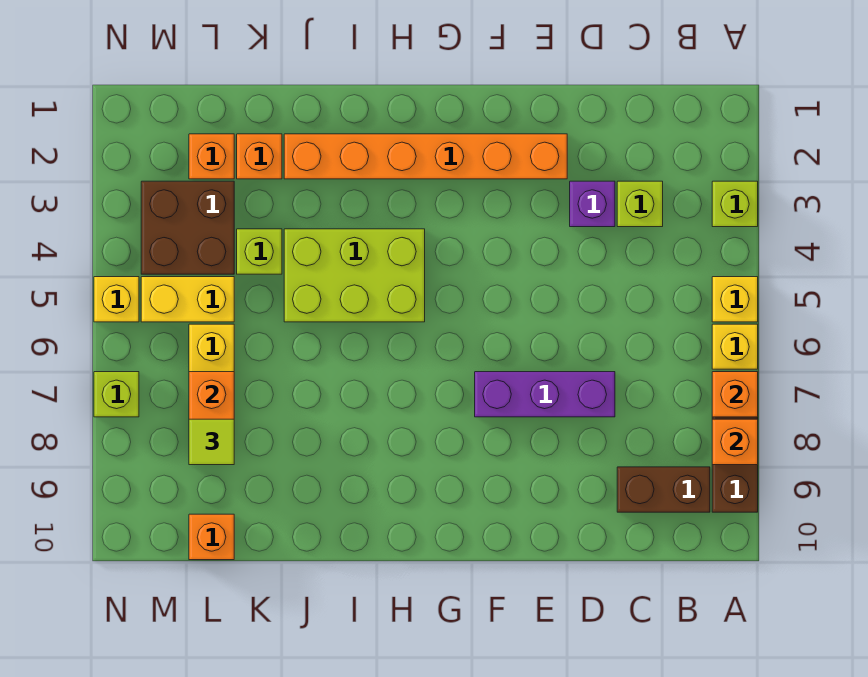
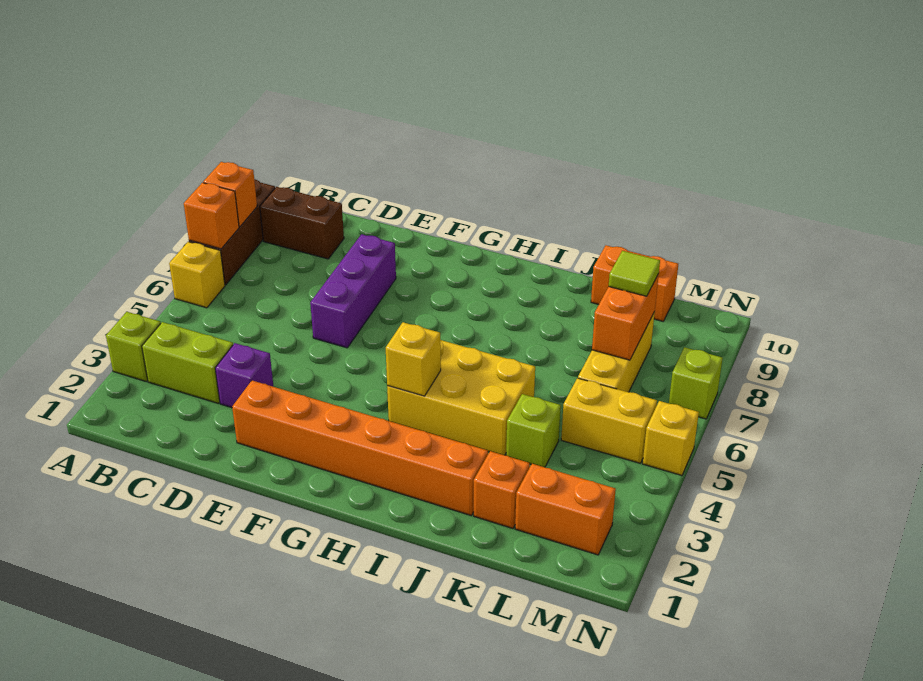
yellow brick A5 level 1 -> yellow brick H4 level 2
lime brick C3 level 1 -> lime brick B3:C3 level 1
purple brick D7:F7 level 1 -> purple brick E6:E8 level 1
lime brick H4:J5 level 1 -> yellow brick H4:J5 level 1
orange brick L2 level 1 -> orange brick L2:M2 level 1
brown brick L3:M4 level 1 -> none
orange brick L10 level 1 -> orange brick K10:L10 level 1

